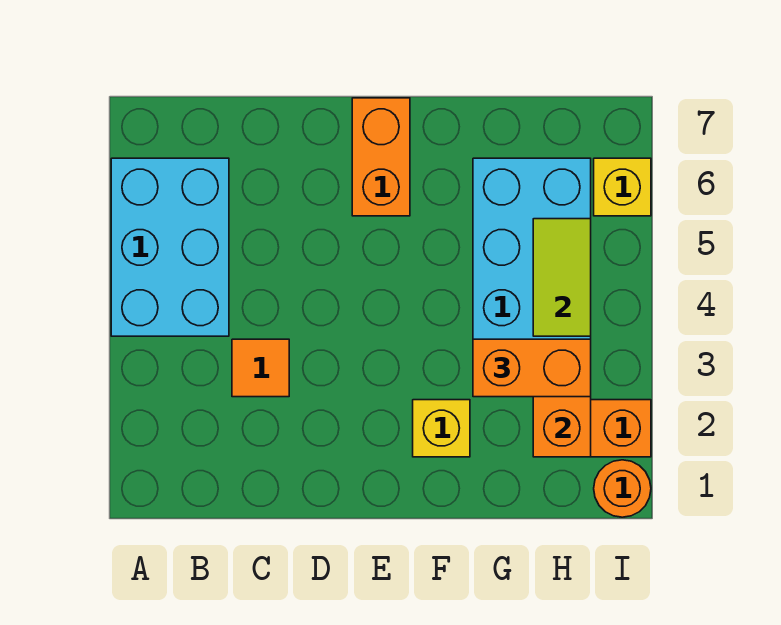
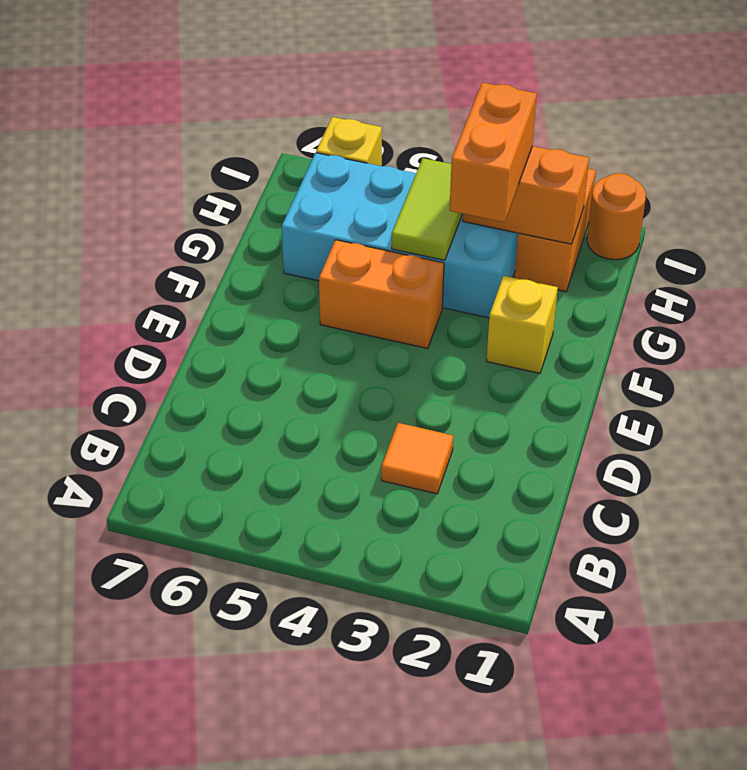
cyan brick A4:B6 level 1 -> none
orange brick E6:E7 level 1 -> orange brick F4:F5 level 1
lime tile H4:H5 level 2 -> lime tile G4:H4 level 2

